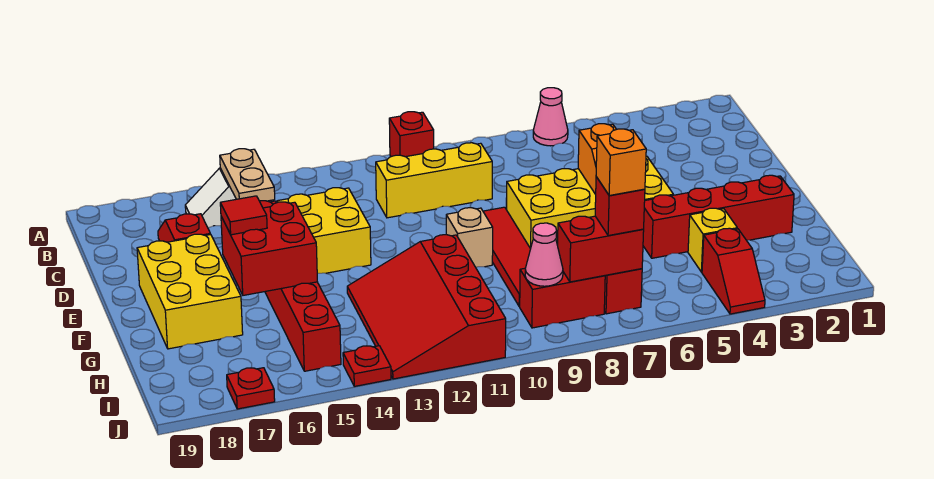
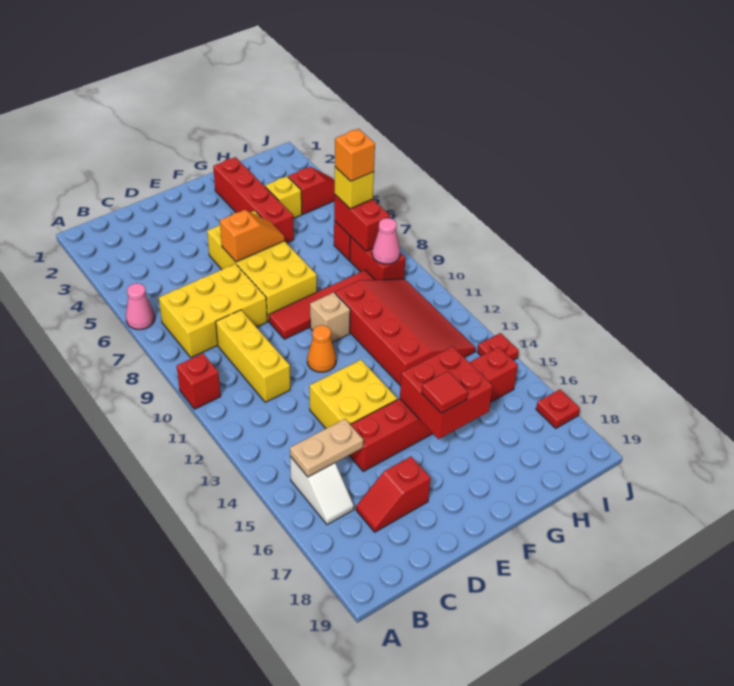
none -> orange cone E11 level 1
yellow brick E17:G18 level 1 -> yellow brick B7:D8 level 1
red slope G11:J13 level 1 top 11 -> red slope G10:I13 level 1 top G
red brick I7 level 3 -> yellow brick I7 level 3

